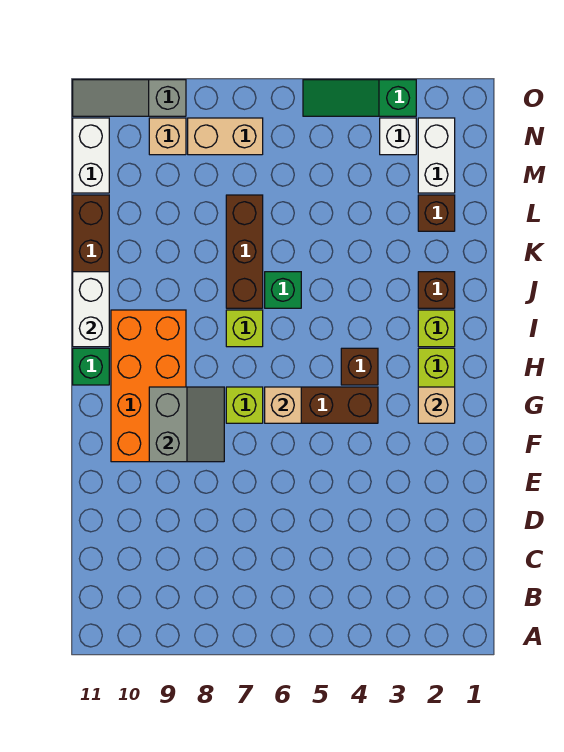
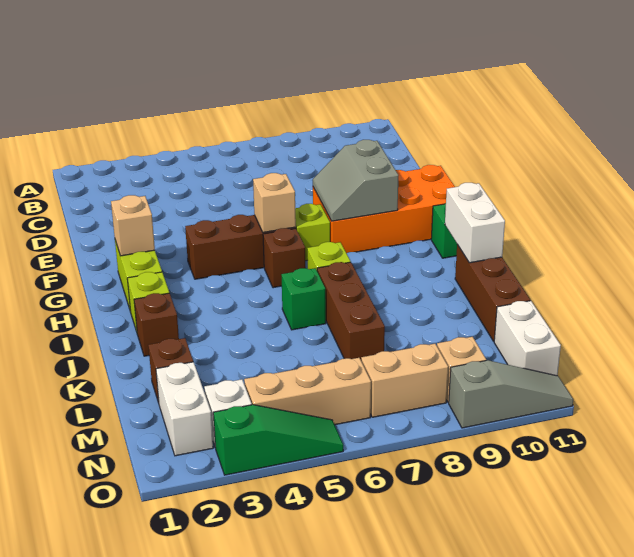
orange brick F9:I10 level 1 -> orange brick F8:G11 level 1
brown brick H4 level 1 -> brown brick H6 level 1
none -> tan brick N4:N6 level 1

